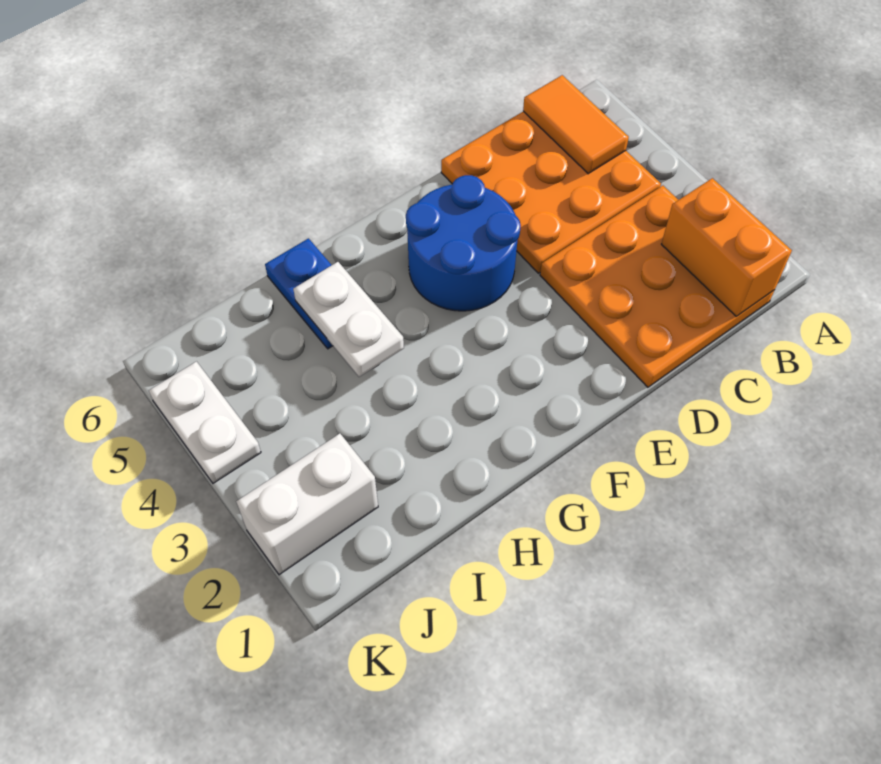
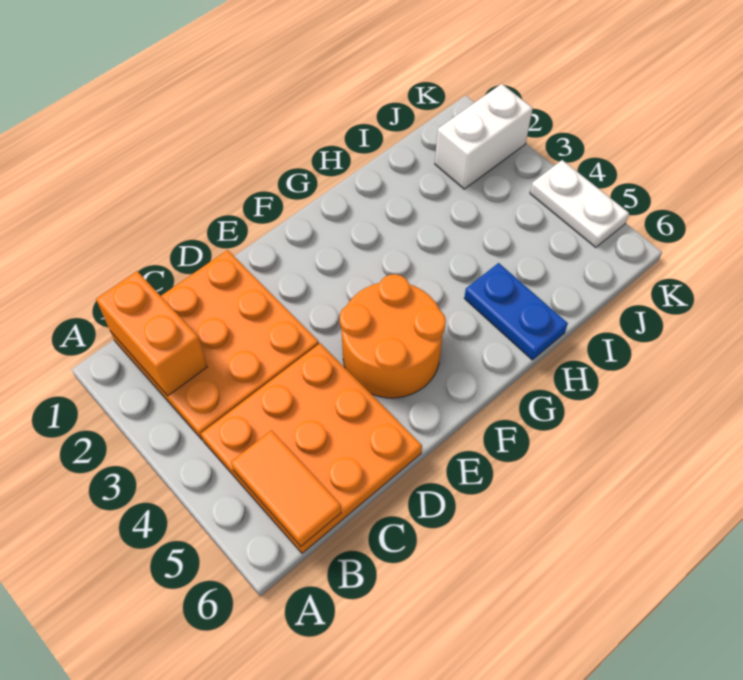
blue round brick E4:F5 level 1 -> orange round brick E4:F5 level 1
white plate H4:H5 level 2 -> none

